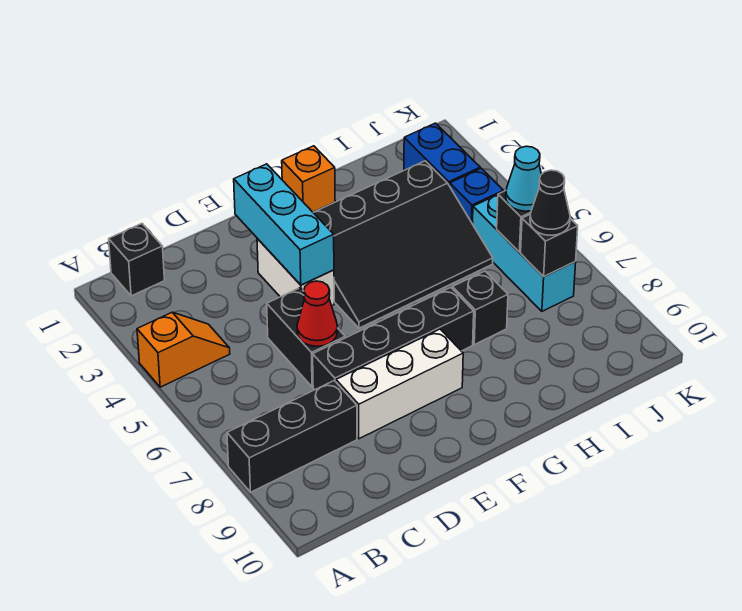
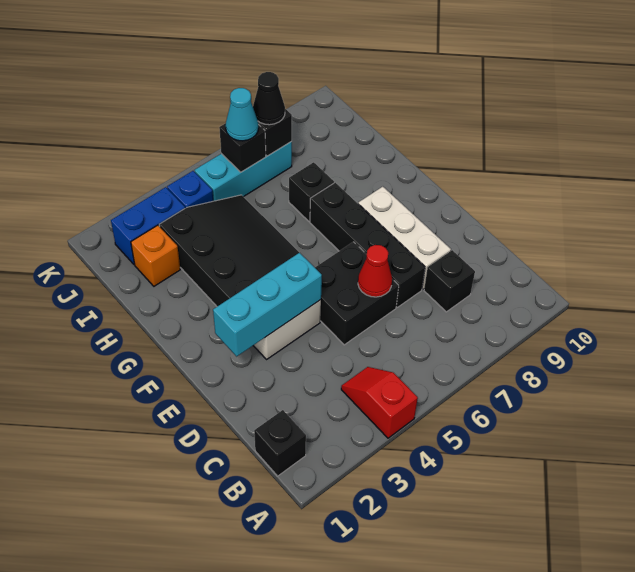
orange slope A4:B4 level 1 top A -> red slope A4:B4 level 1 top A
black brick A8:C8 level 1 -> black brick C8 level 1
black brick D5:D6 level 1 -> black brick D5:E6 level 1
orange brick G1 level 1 -> orange brick I2 level 1

